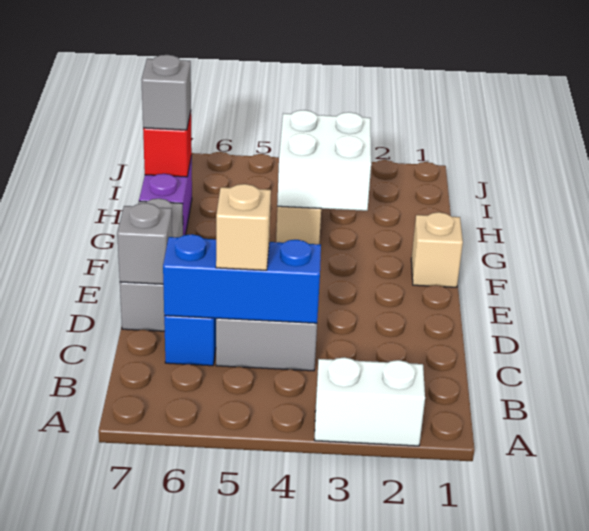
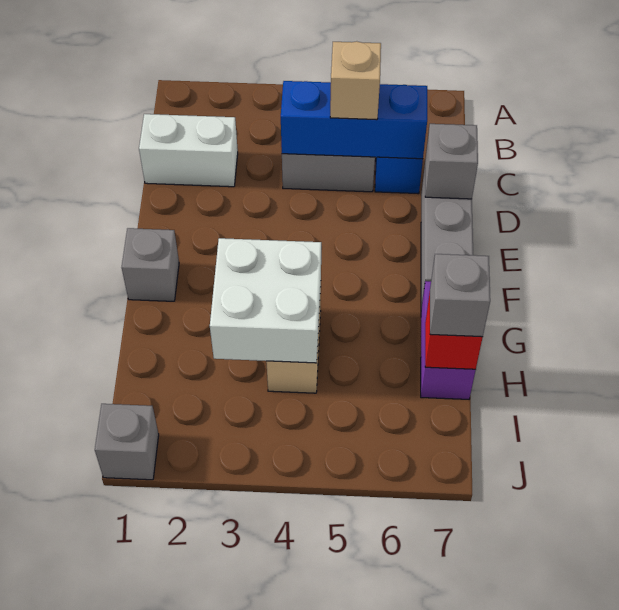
white brick A2:A3 level 1 -> white brick C1:C2 level 1
tan brick F1 level 1 -> grey brick F1 level 1
none -> grey brick J1 level 1

